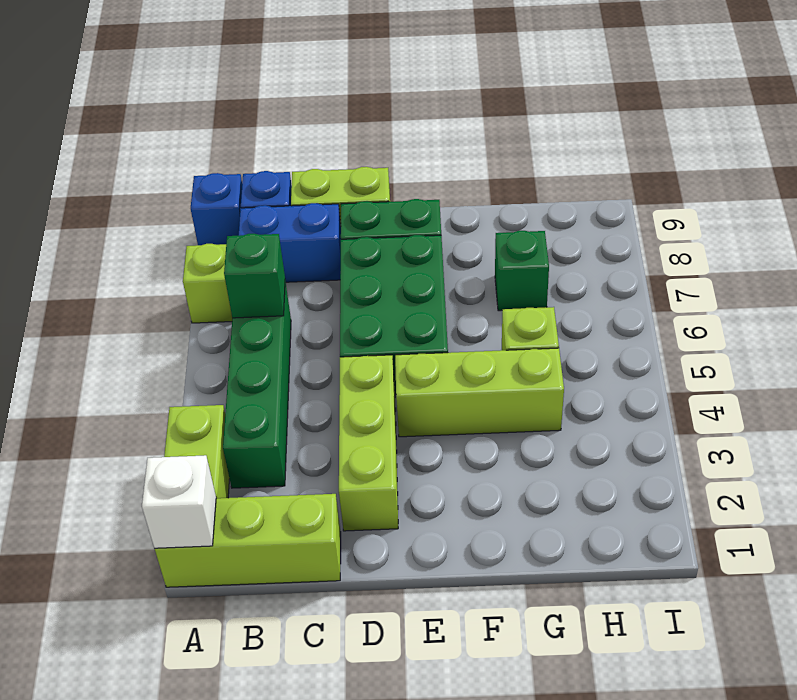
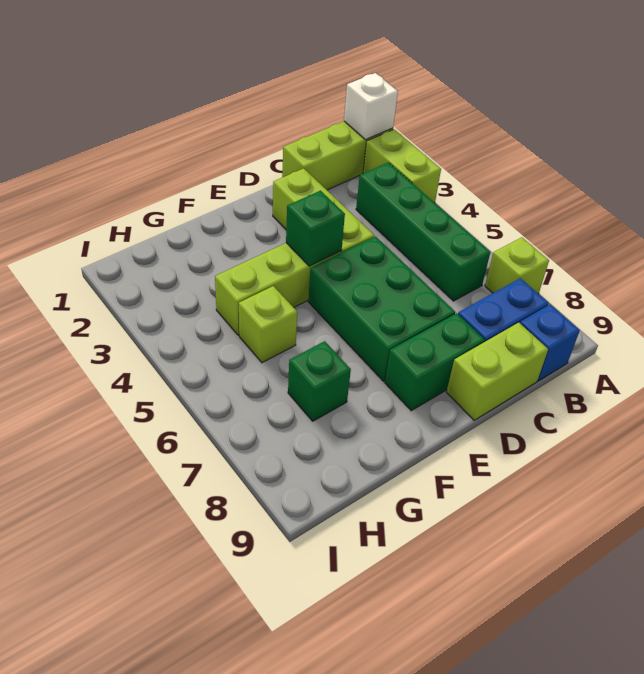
blue brick A9 level 1 -> none
green brick B6 level 2 -> green brick E4 level 2

